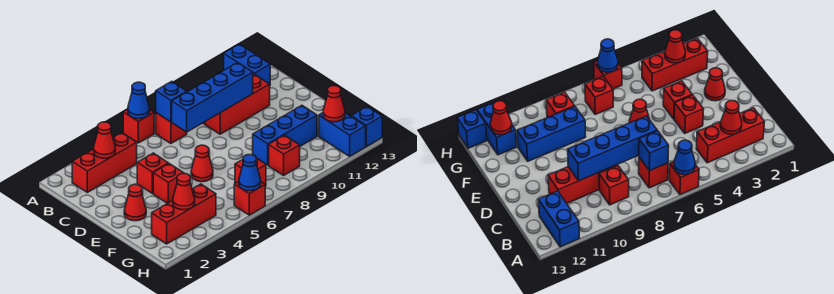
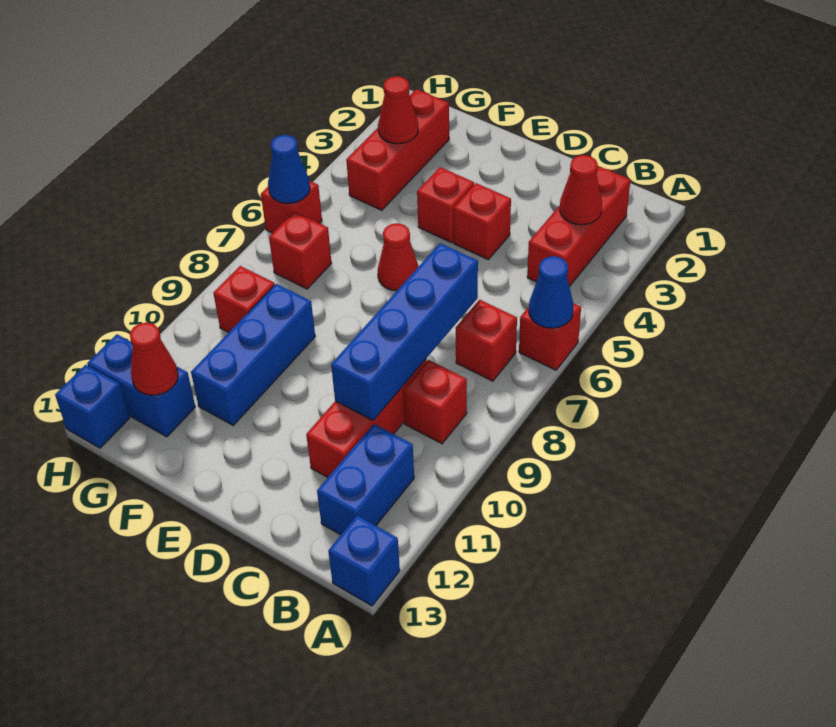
blue brick A12:B12 level 1 -> blue brick B11:B12 level 1
blue brick B7 level 2 -> blue brick A13 level 1
red cone E2 level 1 -> none

